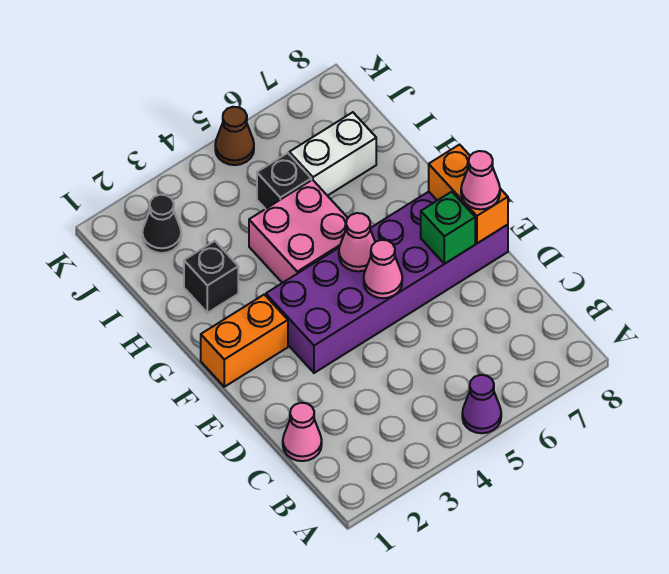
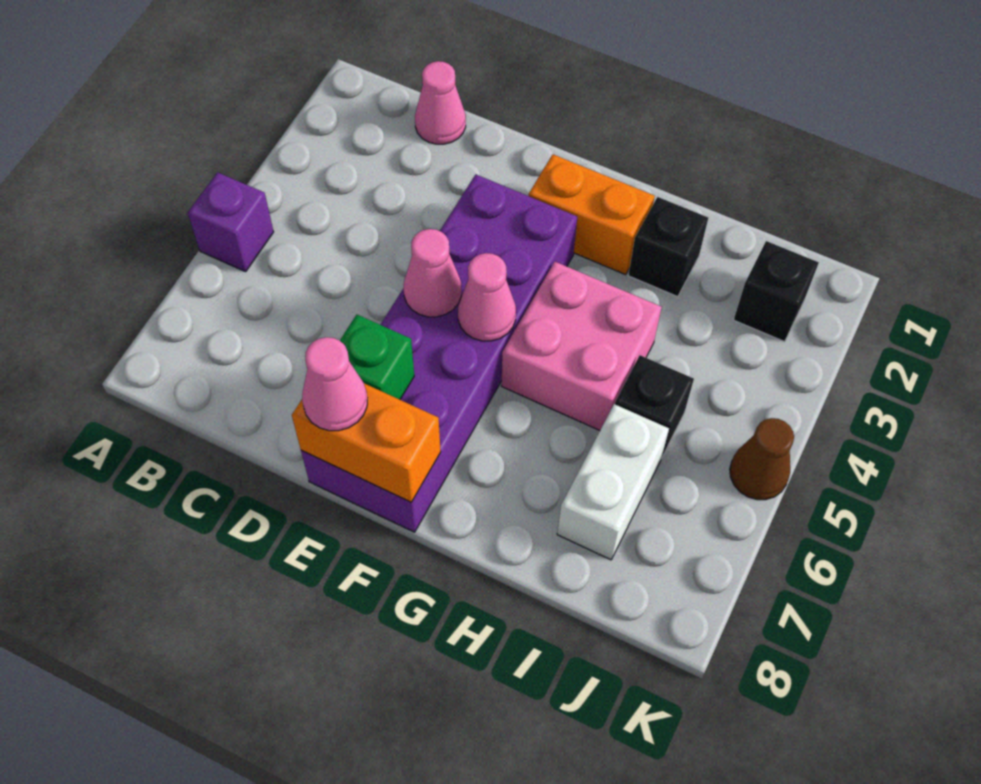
purple cone A5 level 1 -> purple brick A5 level 1
orange brick F1:F2 level 1 -> orange brick F2:G2 level 1
black cone J2 level 1 -> black brick J2 level 1

